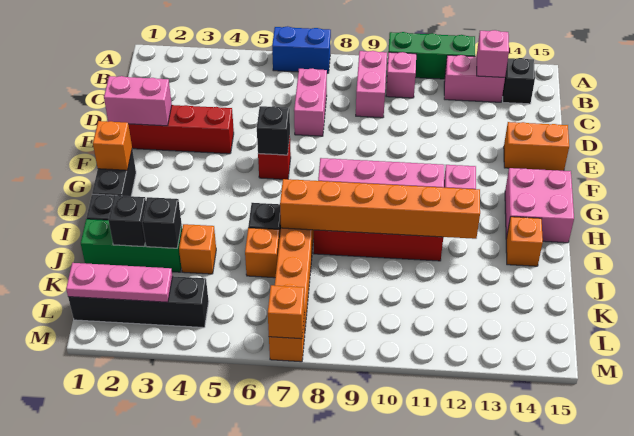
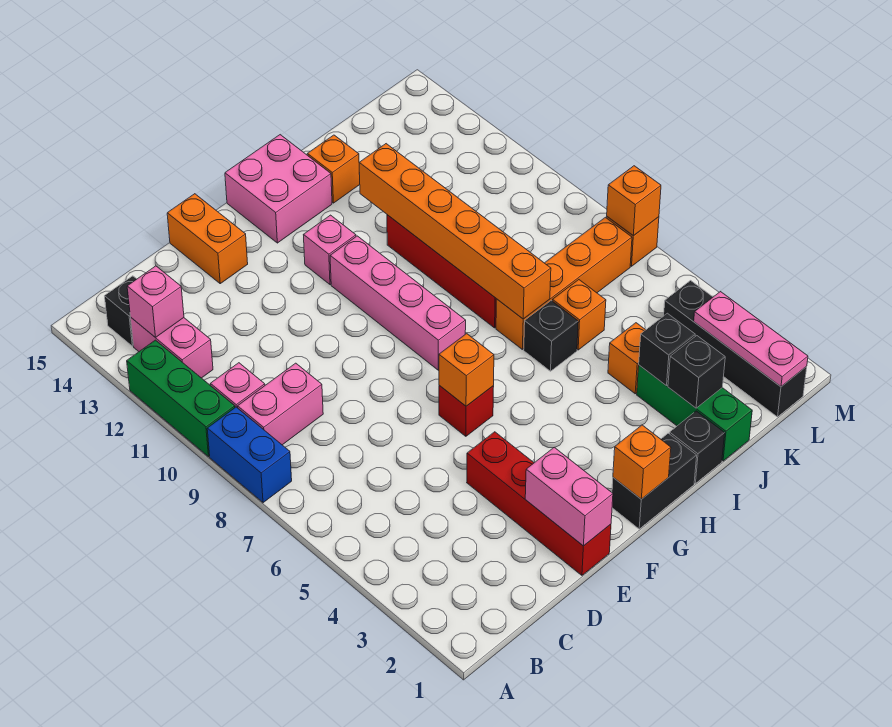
blue brick A6:A7 level 1 -> blue brick A8:A9 level 1
pink brick C7:D7 level 1 -> none
black brick F6 level 2 -> orange brick F6 level 2

